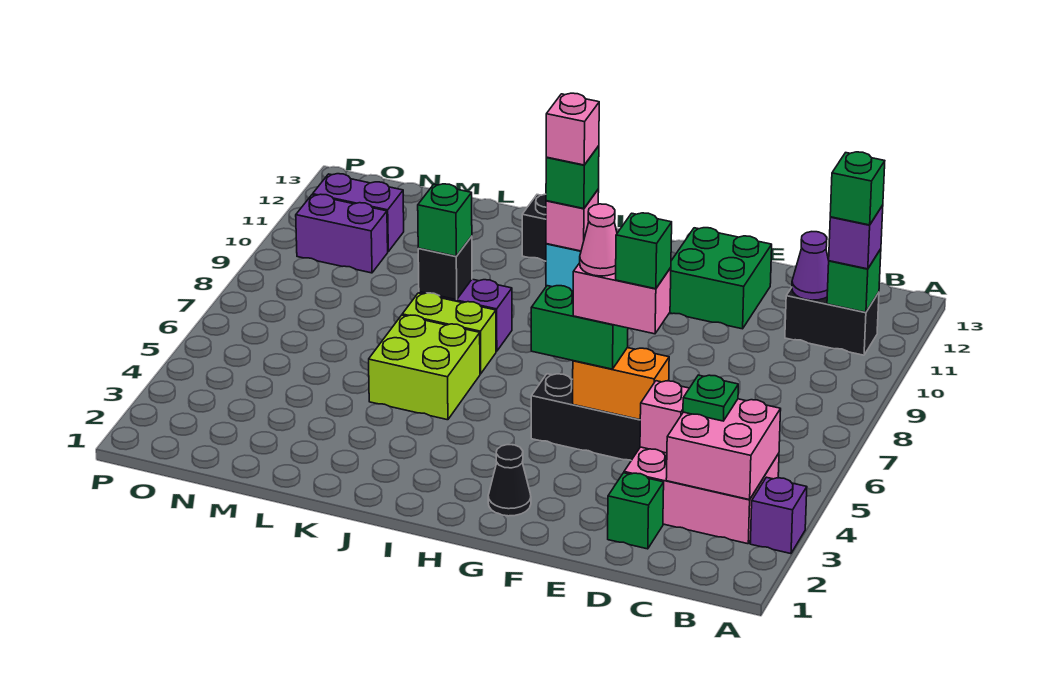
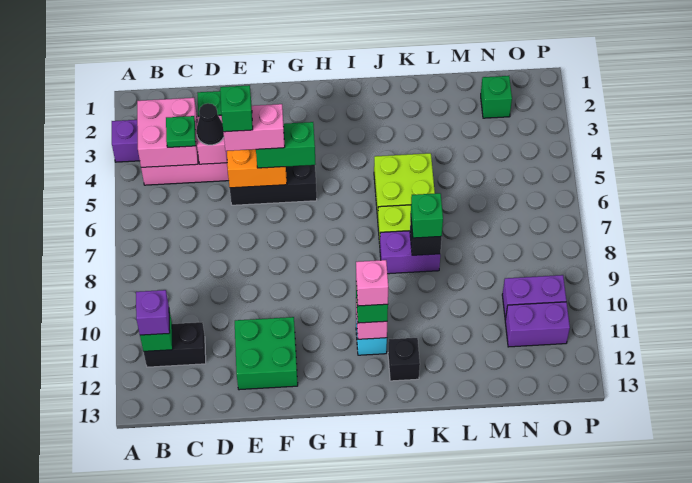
green brick B11 level 4 -> green brick N2 level 1
purple cone C11 level 2 -> none
pink cone F5 level 5 -> none
black cone G2 level 1 -> black cone D4 level 3

